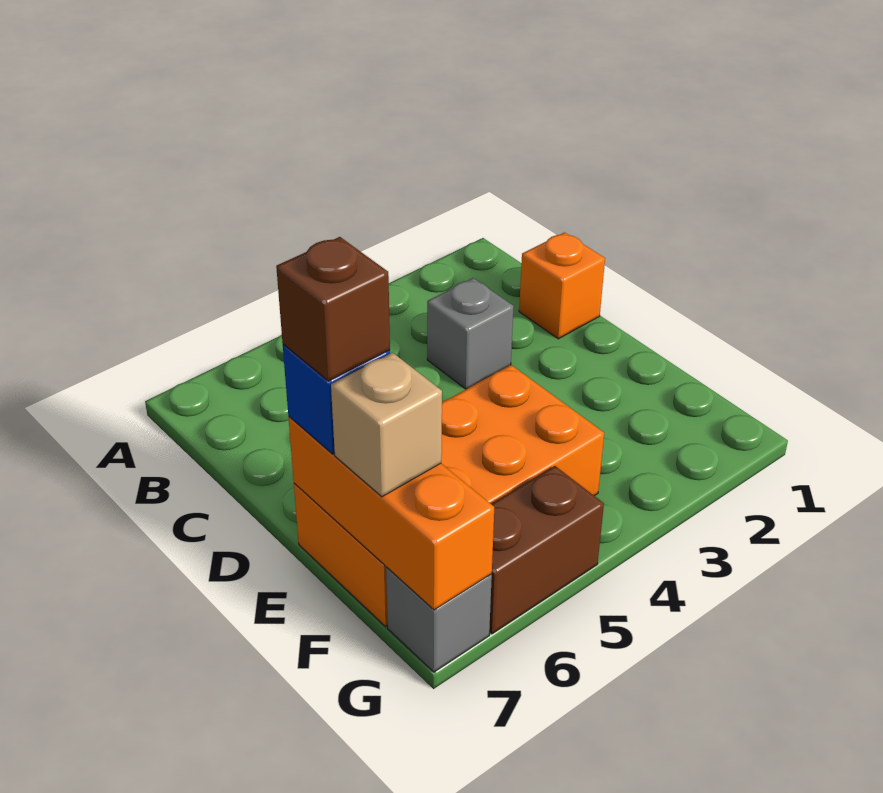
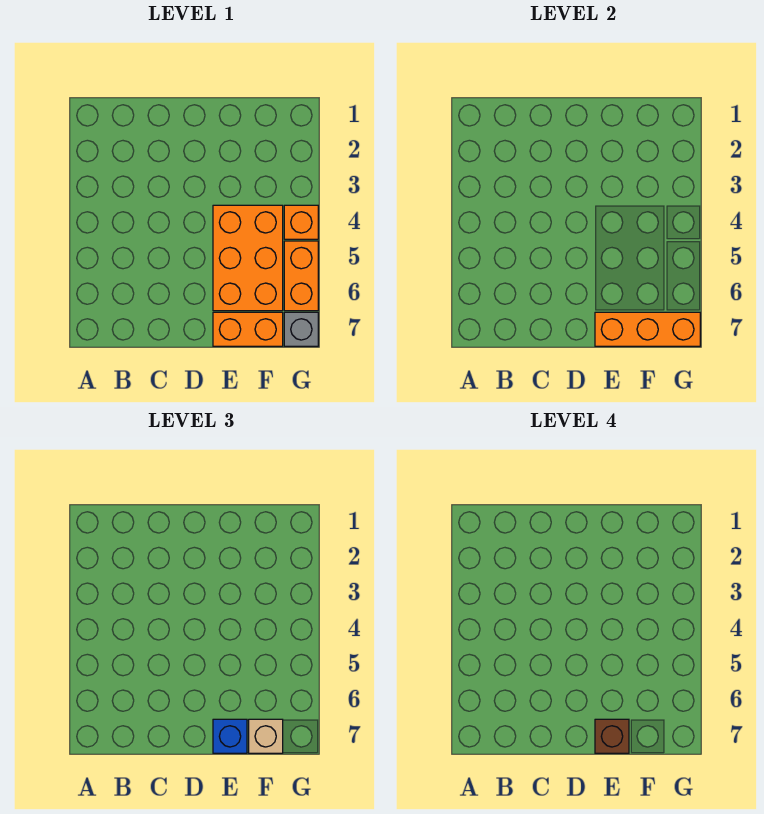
orange brick C1 level 1 -> orange brick G4 level 1
grey brick C3 level 1 -> none
brown brick G5:G6 level 1 -> orange brick G5:G6 level 1

